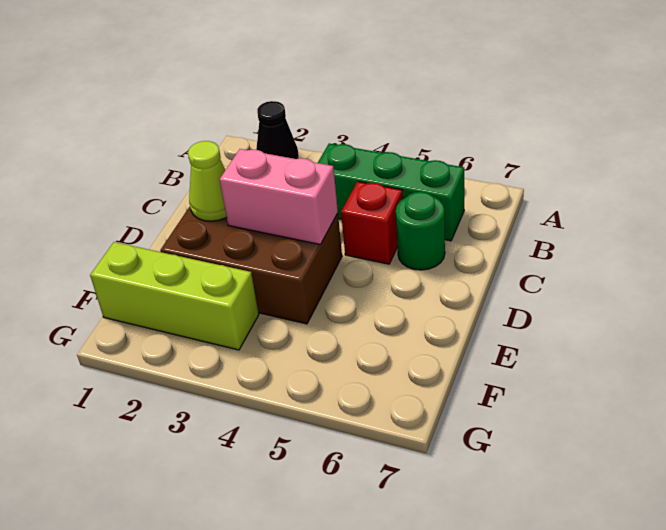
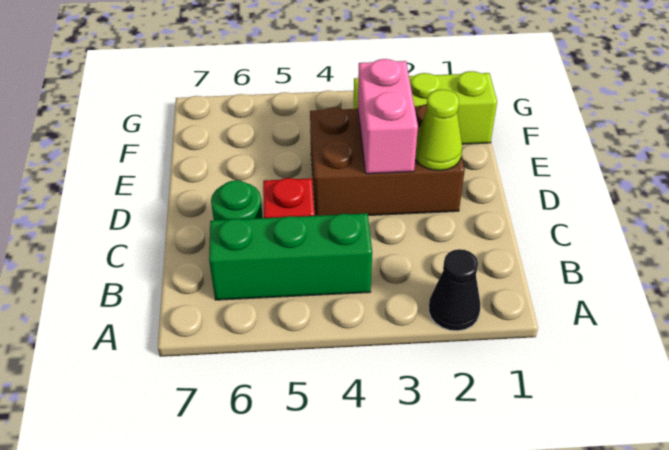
pink brick D3:D4 level 2 -> pink brick D3:E3 level 2

